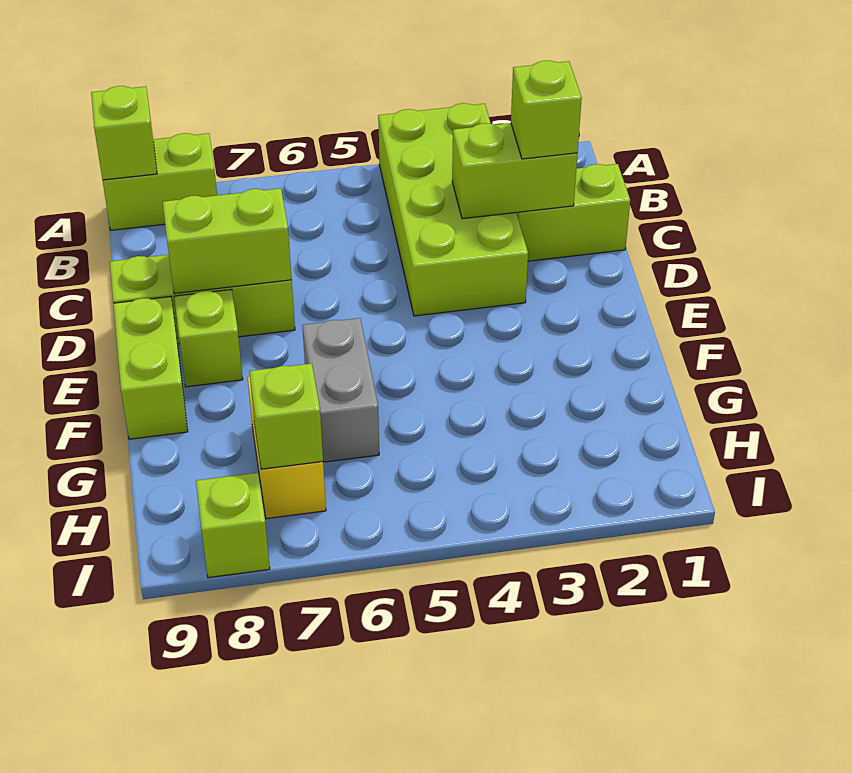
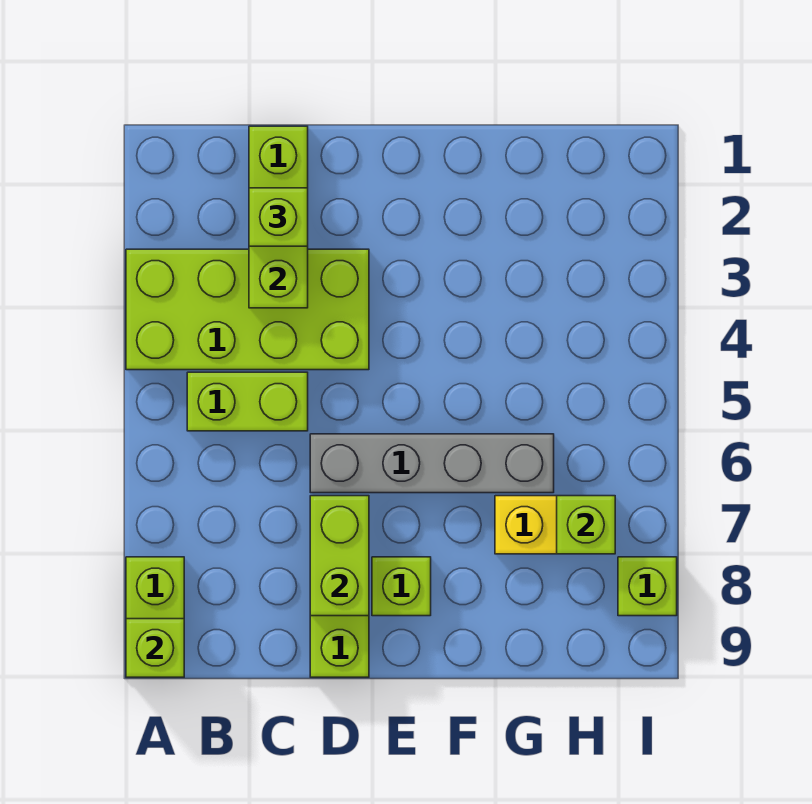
lime brick E9:F9 level 1 -> lime brick B5:C5 level 1
grey brick F6:G6 level 1 -> grey brick D6:G6 level 1

